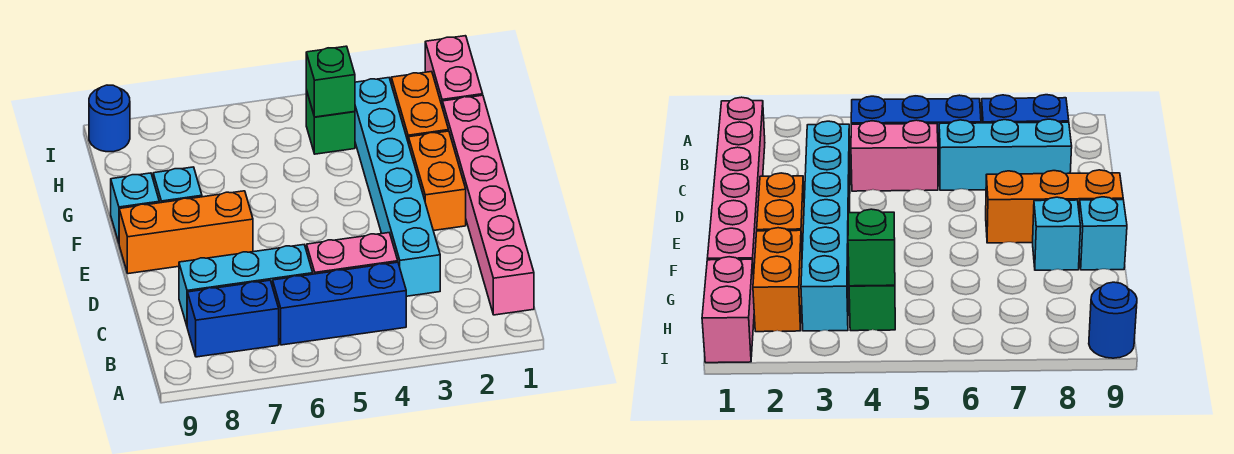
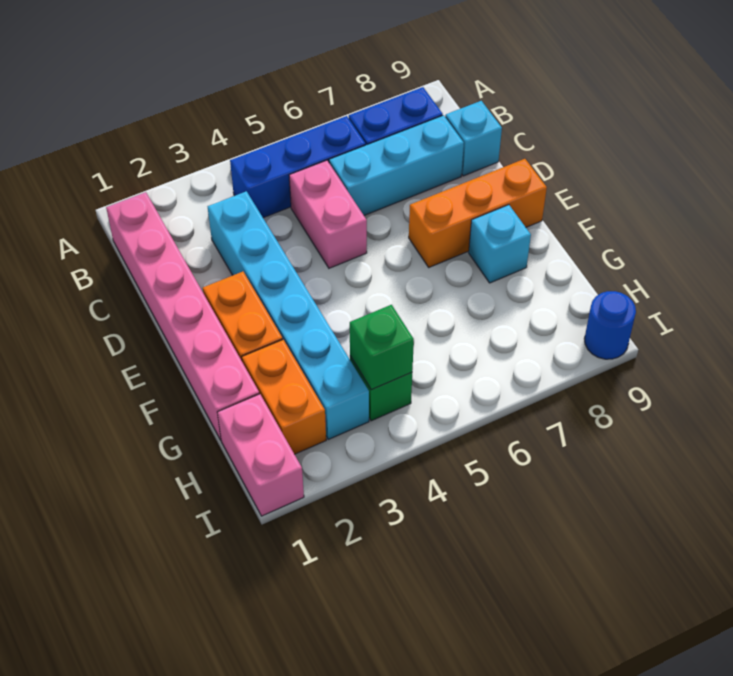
pink brick C4:C5 level 1 -> pink brick C5:D5 level 1
cyan brick F9 level 1 -> cyan brick C9 level 1

